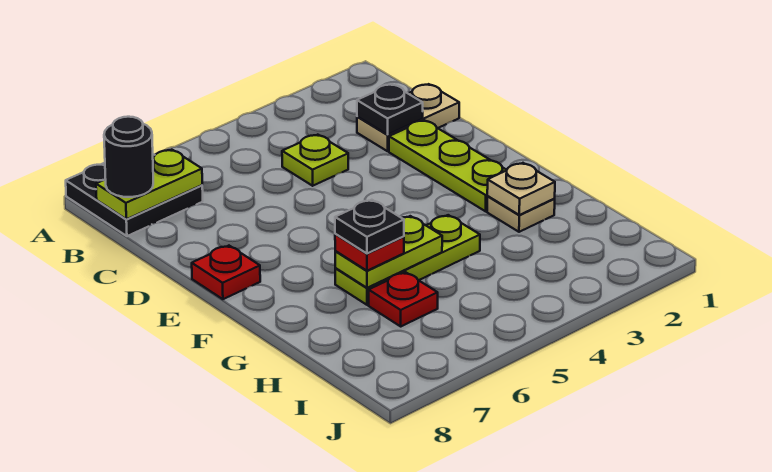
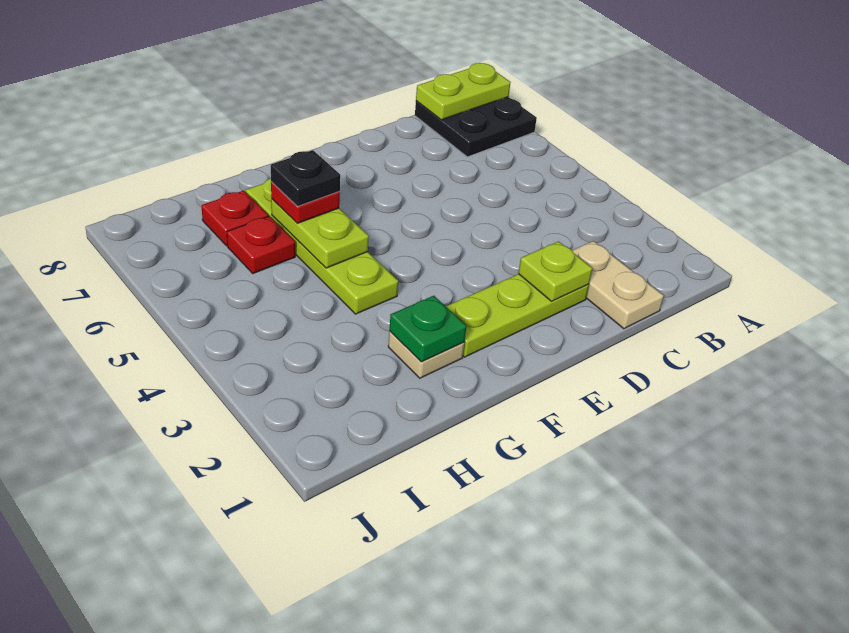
lime plate B7:B8 level 2 -> lime plate A8:B8 level 2
black round brick B8 level 3 -> none
black plate C2 level 2 -> none
lime plate C4 level 1 -> lime plate D2 level 2
red plate E8 level 1 -> red plate H7 level 1
tan plate G2 level 2 -> green plate G2 level 2
lime plate G4:G6 level 1 -> lime plate G4:G7 level 1

